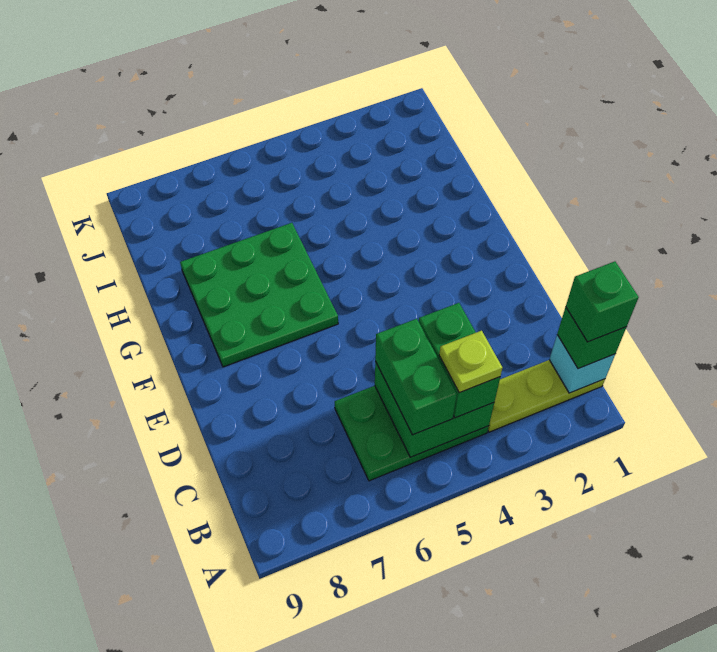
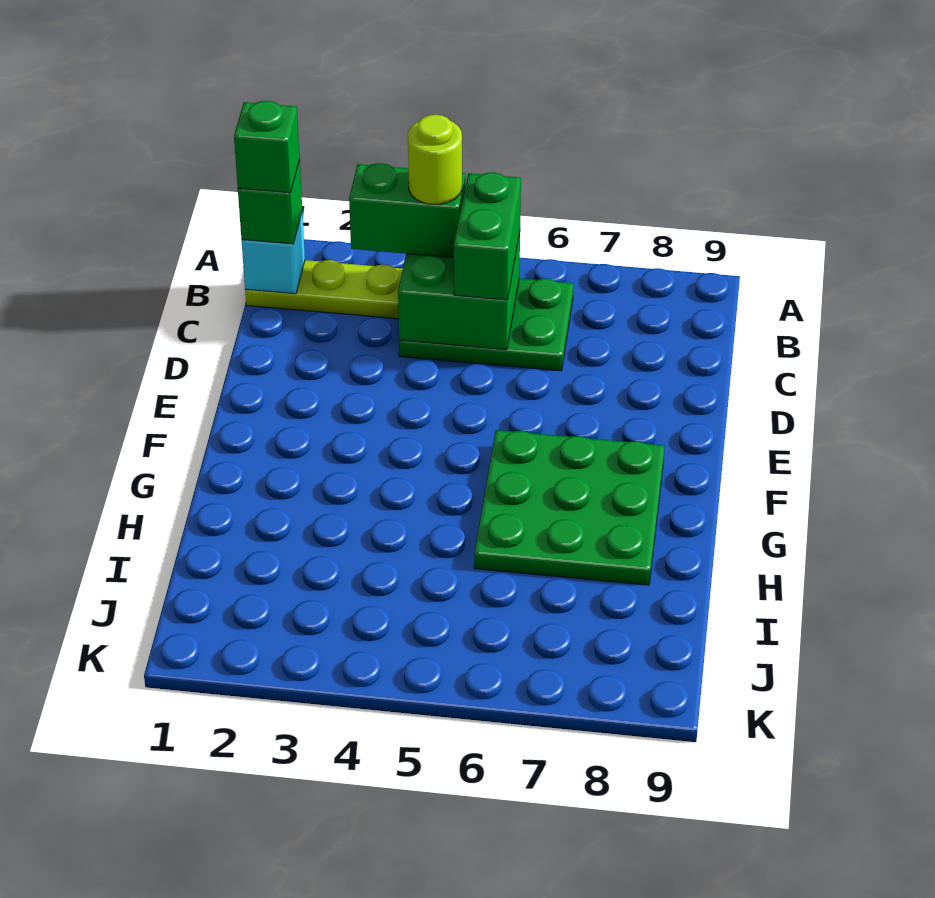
green brick B4:C4 level 3 -> green brick B3:B4 level 3
lime plate B4 level 4 -> lime round brick B4 level 4

